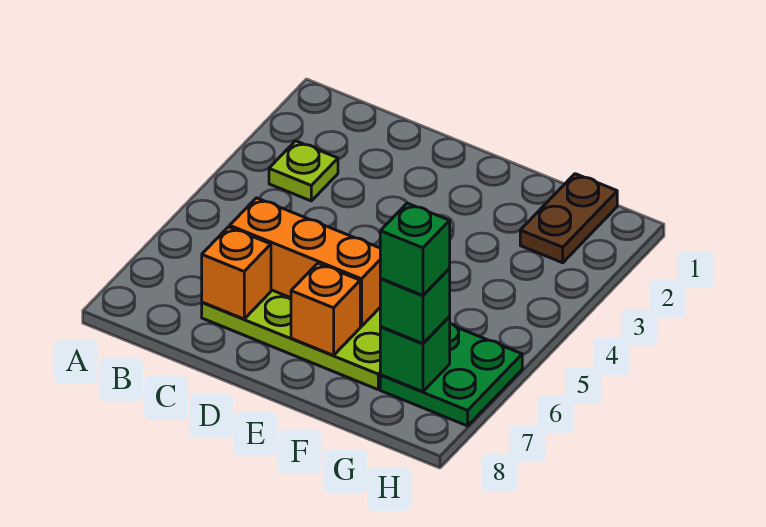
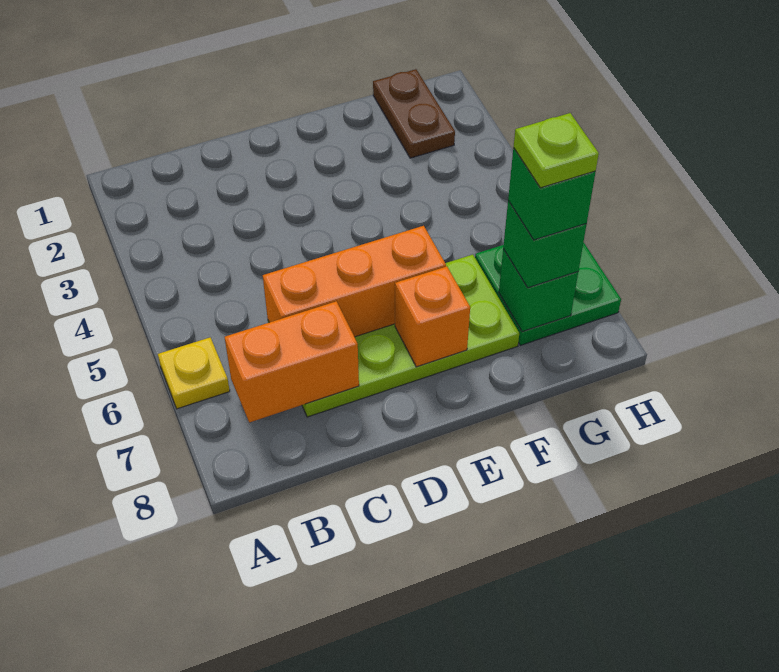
none -> yellow plate A6 level 1
lime plate B3 level 1 -> lime plate G7 level 5
orange brick C7 level 2 -> orange brick B7:C7 level 2

